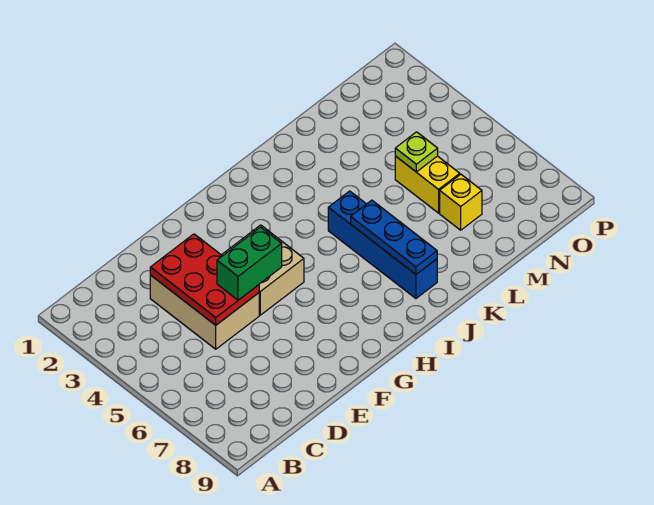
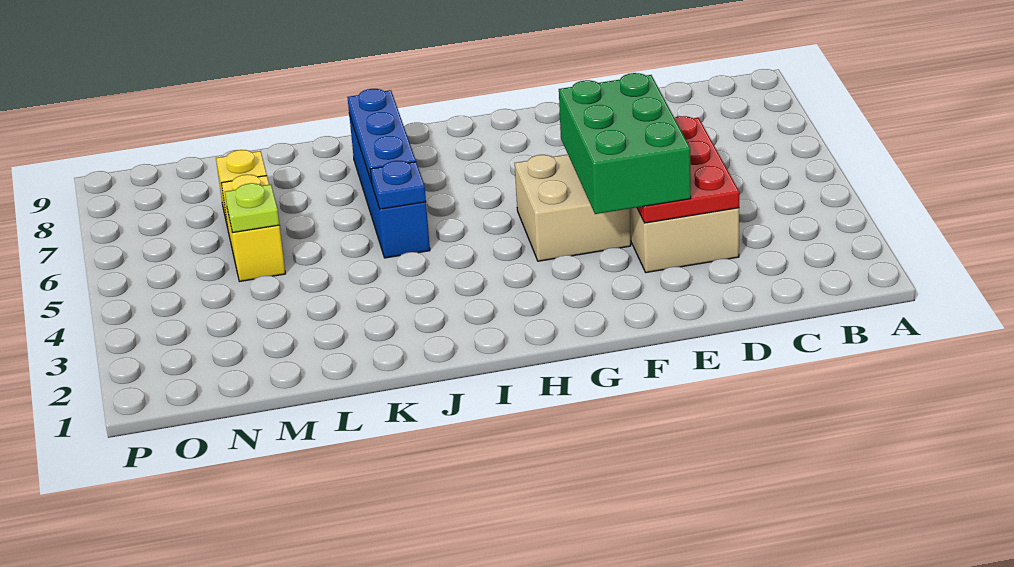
green brick E5:F5 level 3 -> green brick E3:F5 level 3
none -> blue plate J5 level 2

